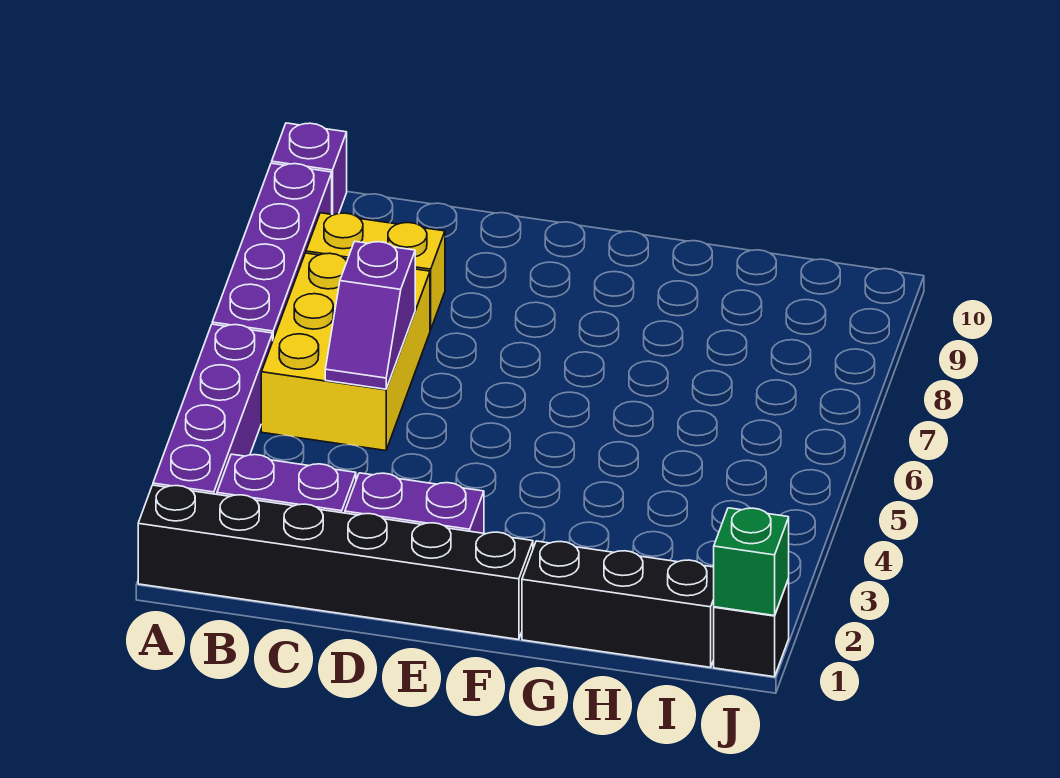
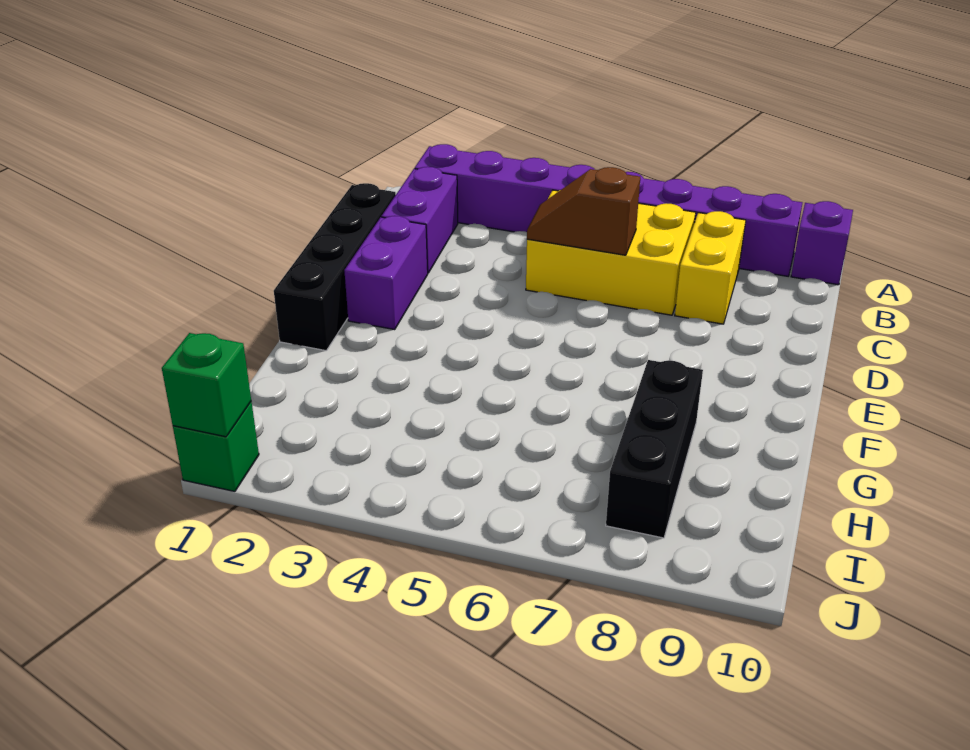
black brick A1:F1 level 1 -> black brick C1:F1 level 1
purple slope C5:C6 level 2 top 6 -> brown slope C5:C6 level 2 top 6
black brick G1:I1 level 1 -> black brick G8:I8 level 1
black brick J1 level 1 -> green brick J1 level 1

